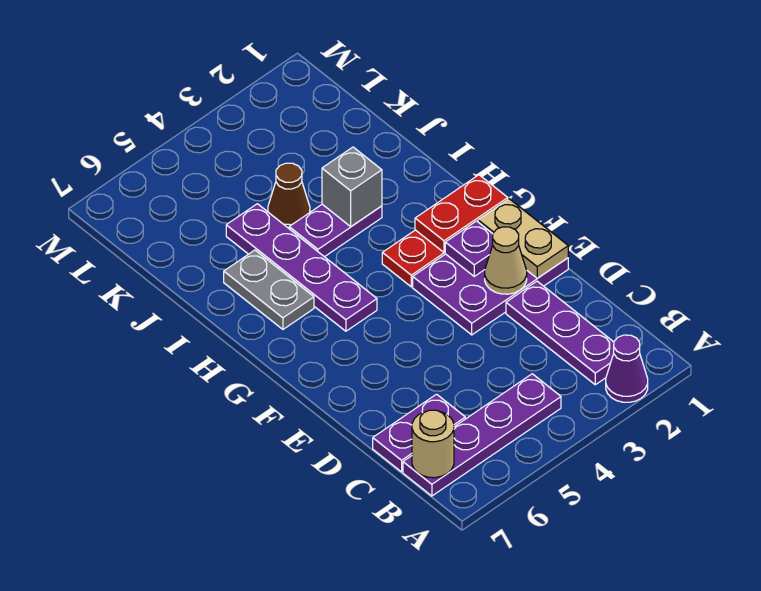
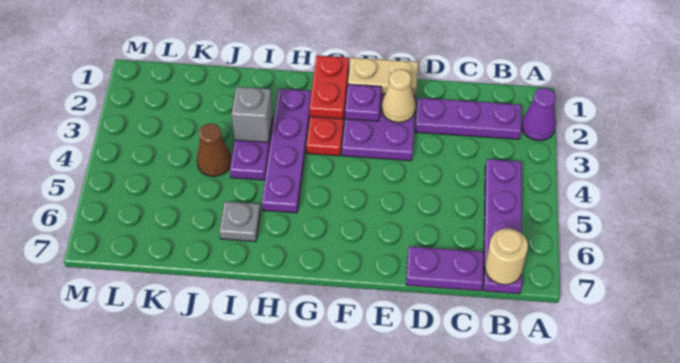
purple plate C6:C7 level 1 -> purple plate C7:D7 level 1
purple plate G5:J5 level 1 -> purple plate H2:H5 level 1
grey plate H6:I6 level 1 -> grey plate I6 level 1

